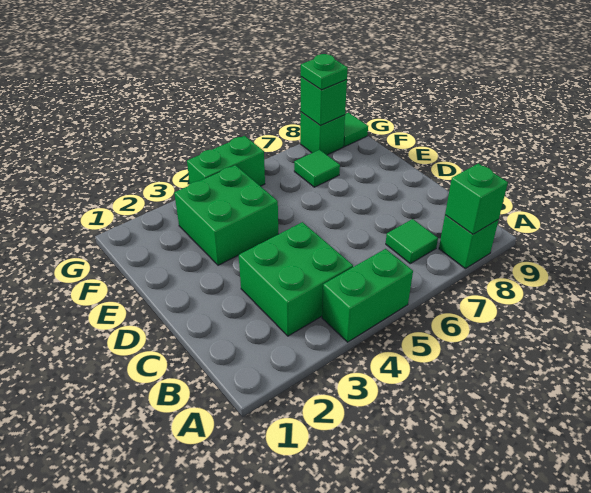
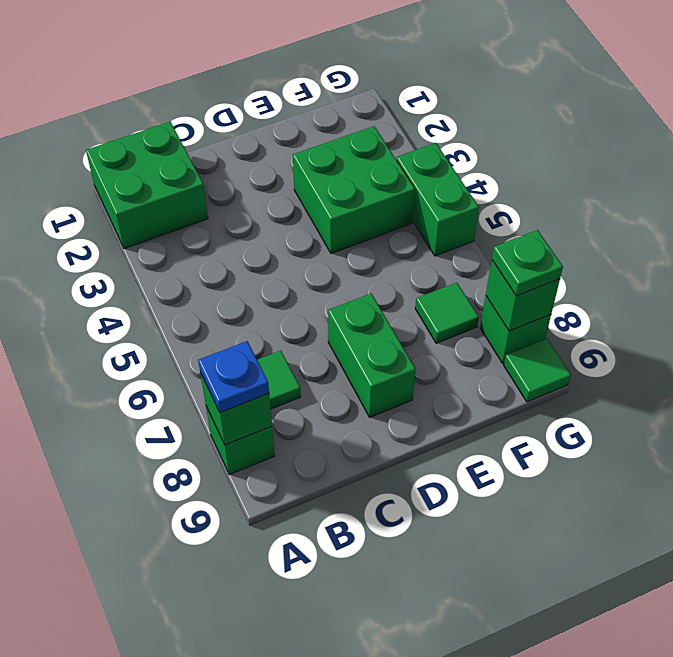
green brick A4:A5 level 1 -> green brick D7:D8 level 1
none -> blue plate A8 level 3
green brick B3:C4 level 1 -> green brick A1:B2 level 1

